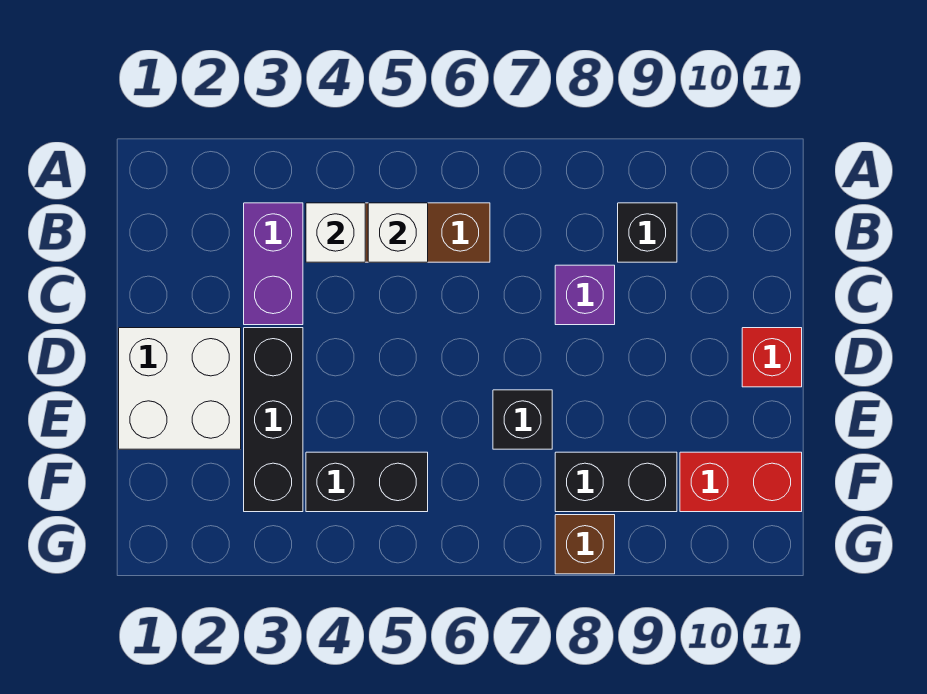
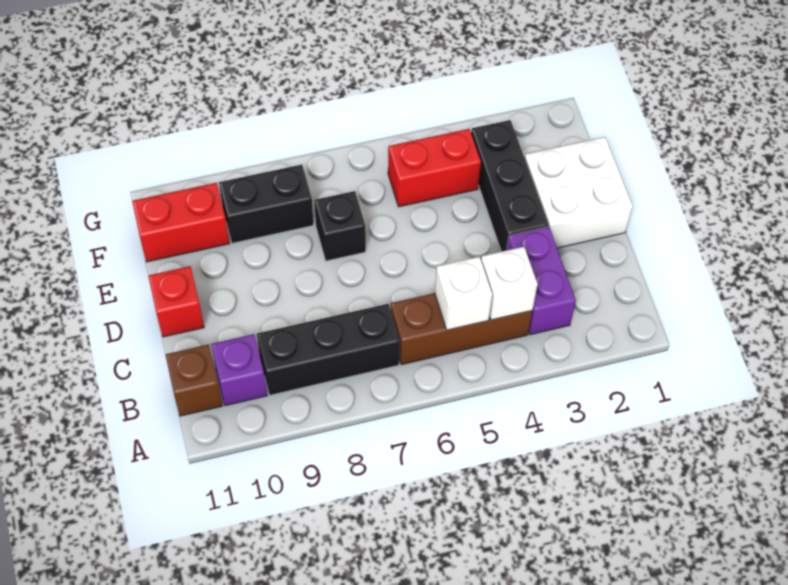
black brick B9 level 1 -> black brick B7:B9 level 1
purple brick C8 level 1 -> purple brick B10 level 1
black brick F4:F5 level 1 -> red brick F4:F5 level 1
brown brick G8 level 1 -> brown brick B11 level 1

